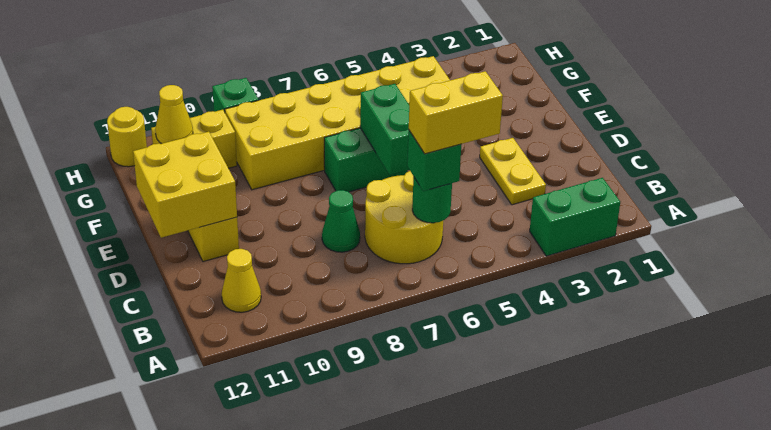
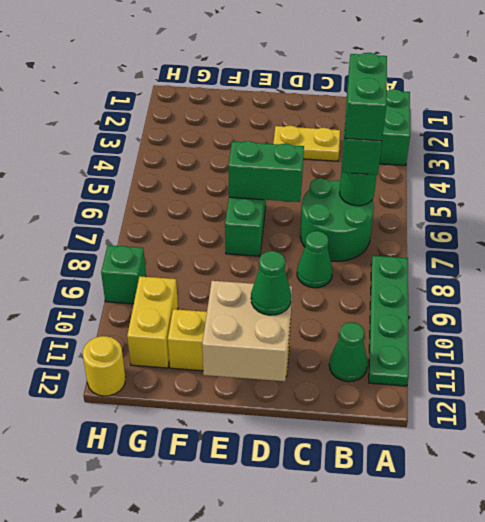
none -> green plate A8:A11 level 1
yellow brick B5:B6 level 4 -> green brick B5:B6 level 4
yellow round brick B6:C7 level 1 -> green round brick B6:C7 level 1
yellow cone B11 level 1 -> green cone B11 level 1
yellow brick D11:E12 level 2 -> tan brick D11:E12 level 2
none -> green cone D11 level 3
yellow brick F4:G9 level 1 -> none
yellow cone G11 level 2 -> none

